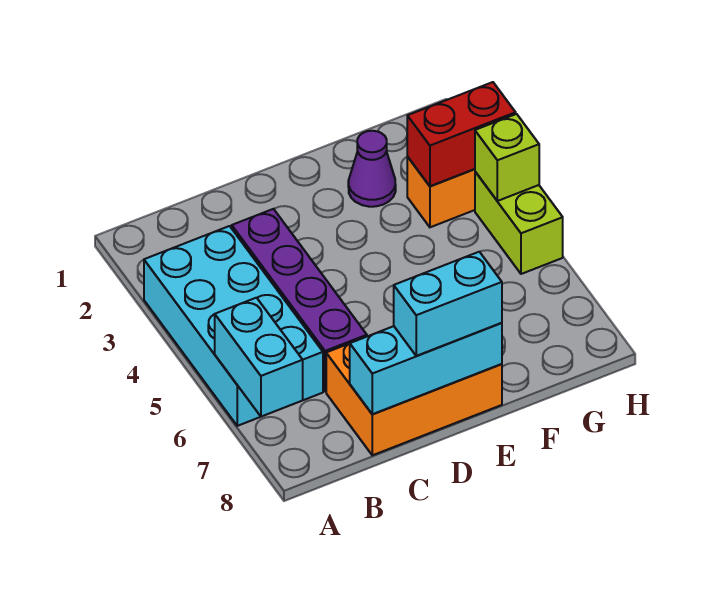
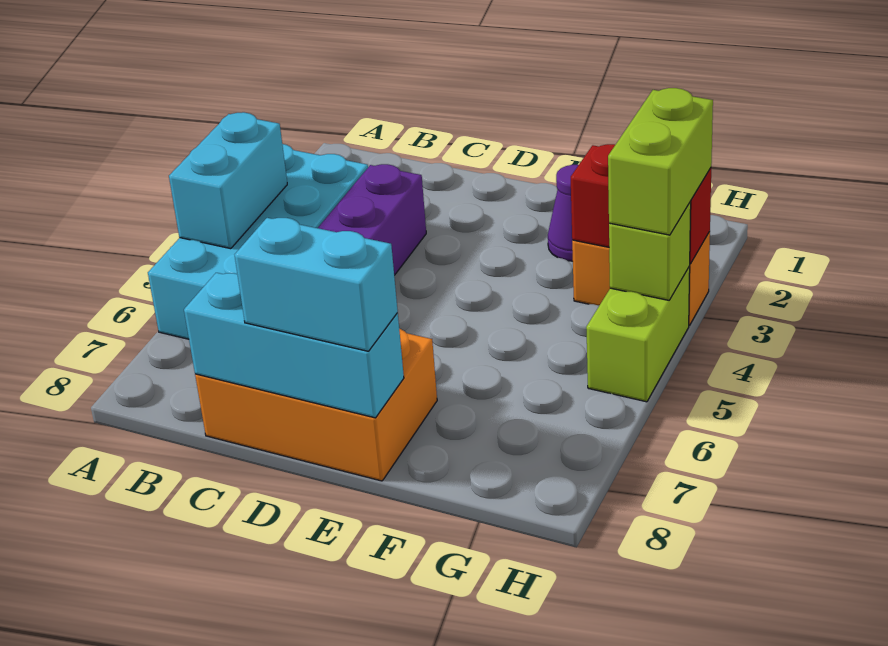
cyan brick A6:A7 level 2 -> cyan brick A4:A5 level 2
none -> lime brick H3:H4 level 3

